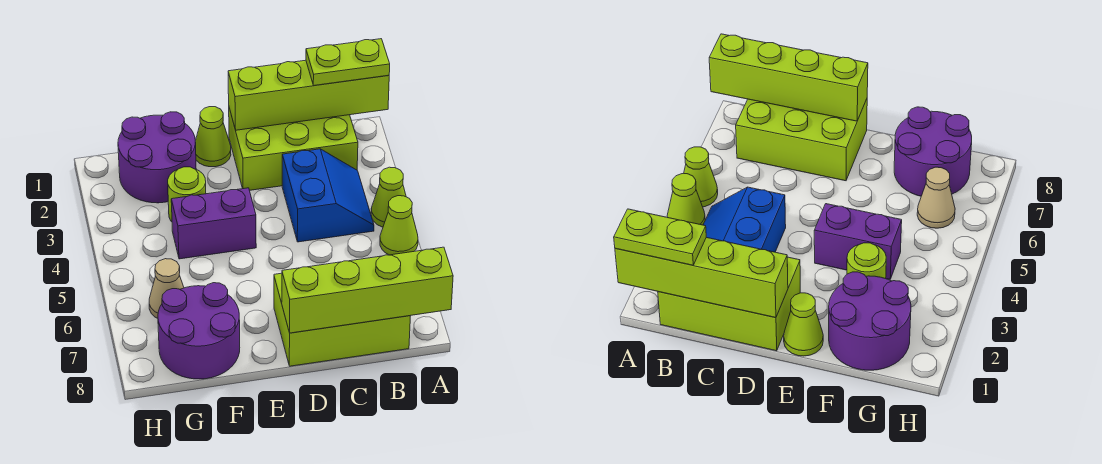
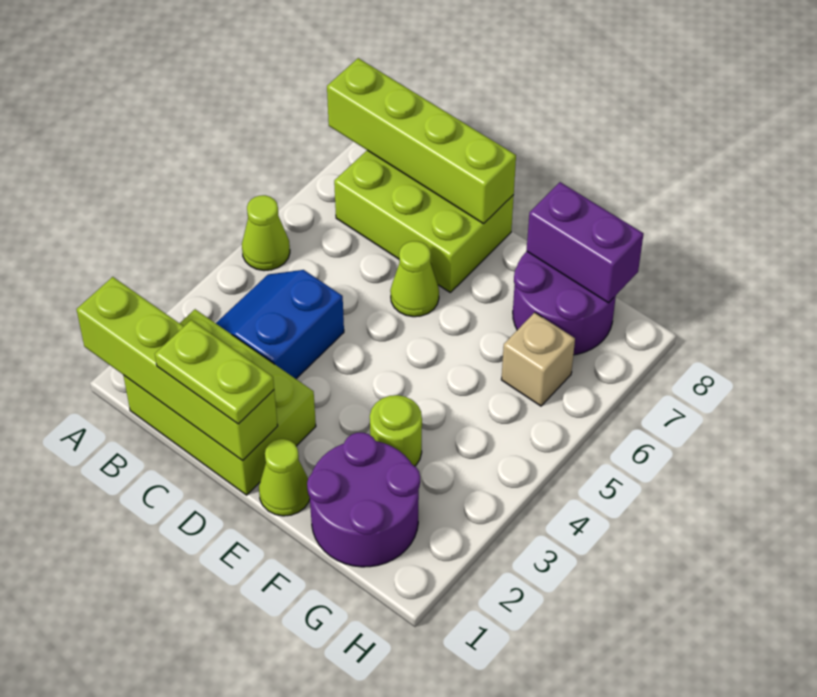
lime plate A1:B1 level 3 -> lime plate C1:D1 level 3
lime cone A4 level 1 -> lime cone D6 level 1
purple brick E4:F4 level 1 -> purple brick F8:G8 level 2
tan cone G6 level 1 -> tan brick G6 level 1

